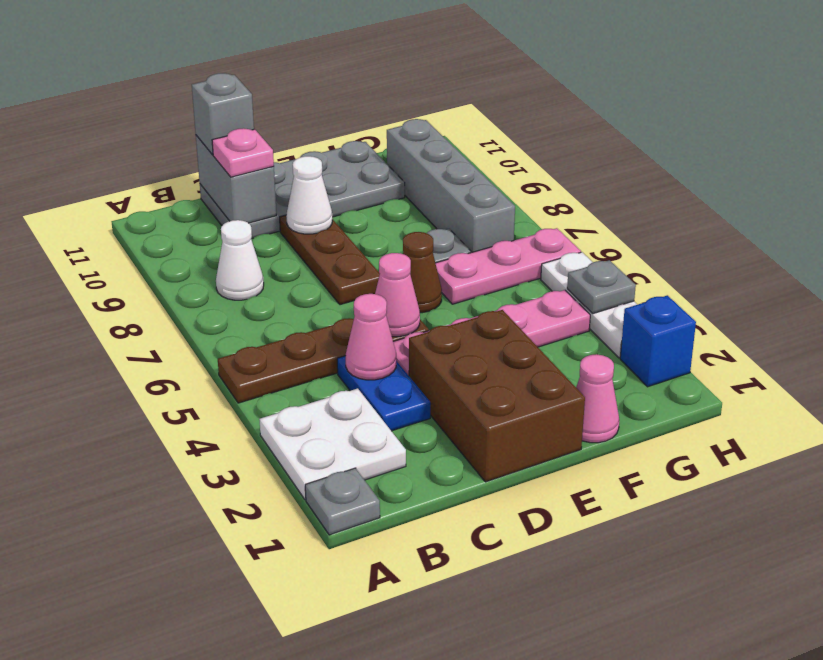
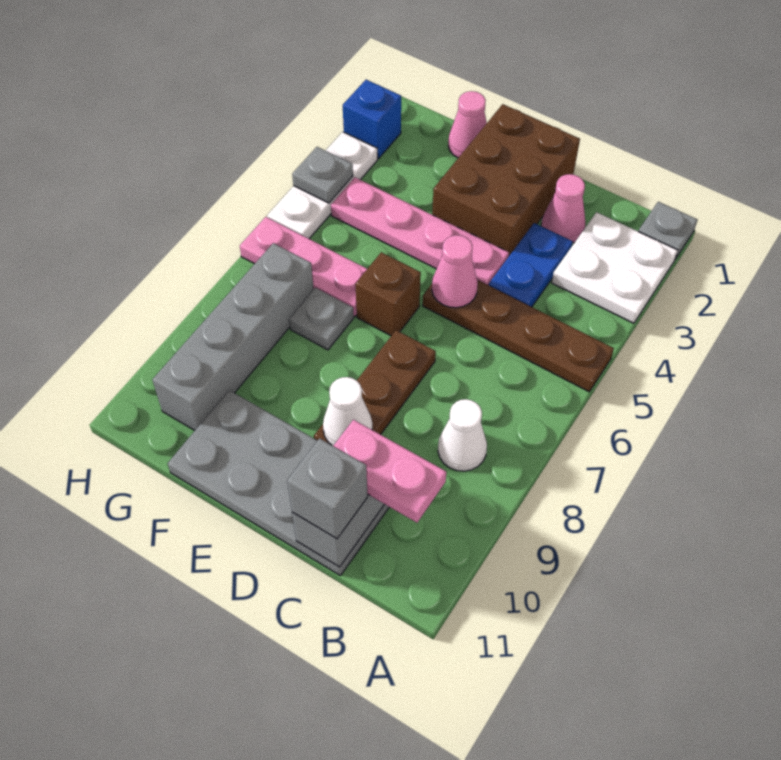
pink cone C4 level 2 -> pink cone C2 level 1
pink plate C10 level 3 -> pink plate B10:C10 level 3
brown cone E6 level 1 -> brown brick E6 level 1

